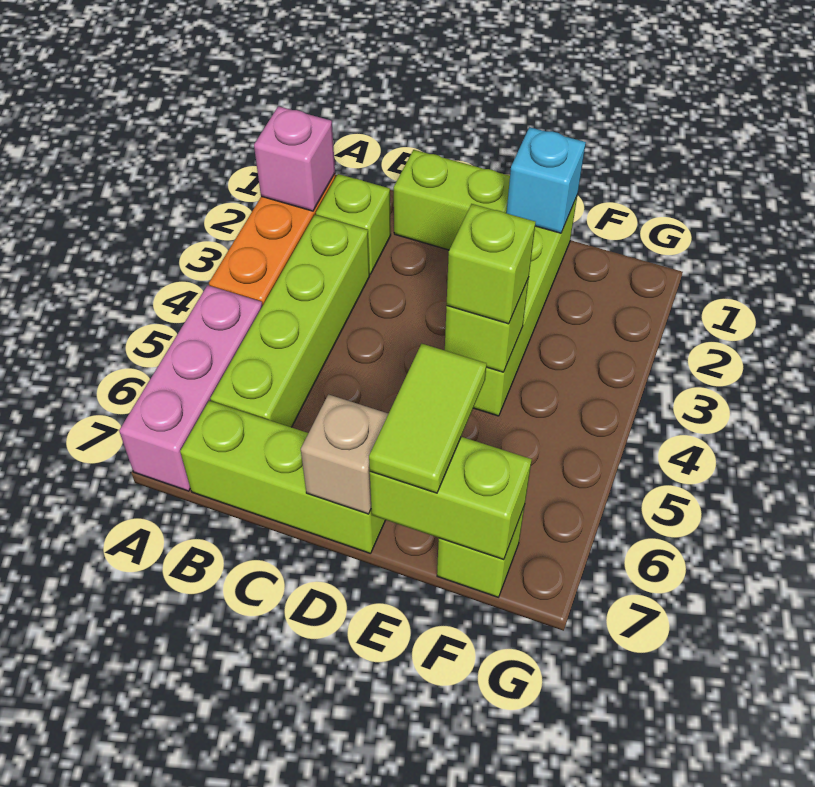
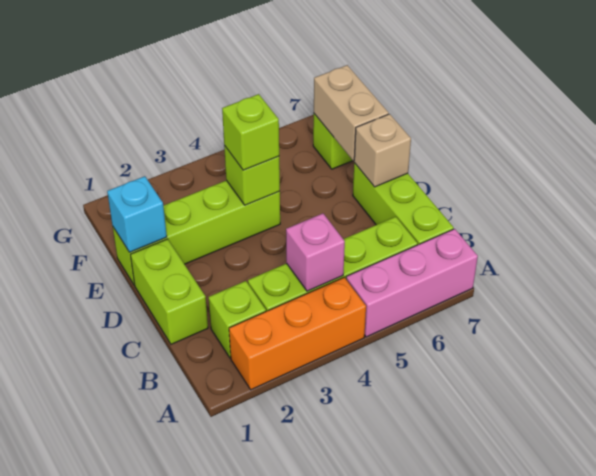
pink brick A2 level 2 -> pink brick B4 level 2
lime tile E6:E7 level 3 -> none
lime brick E7:F7 level 2 -> tan brick E7:F7 level 2

